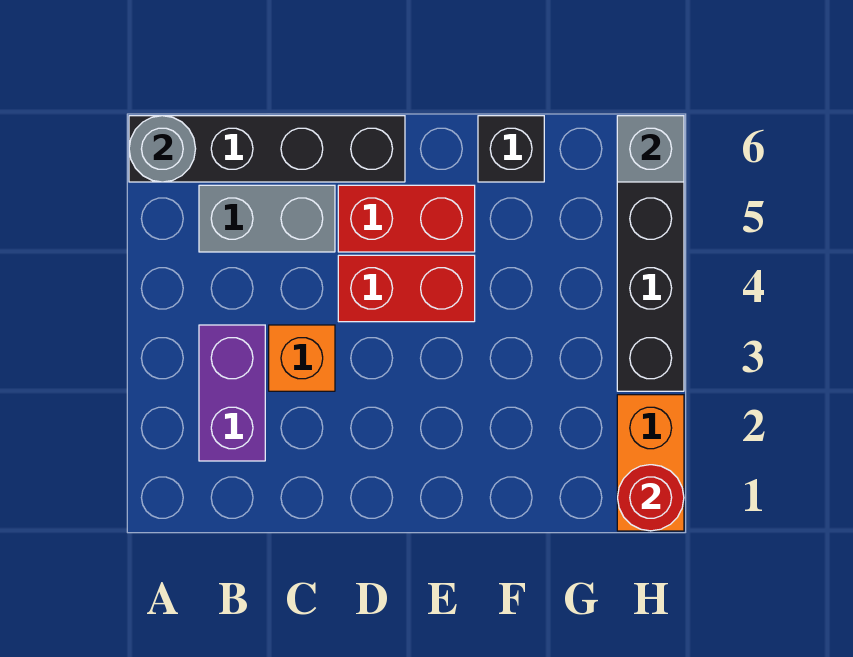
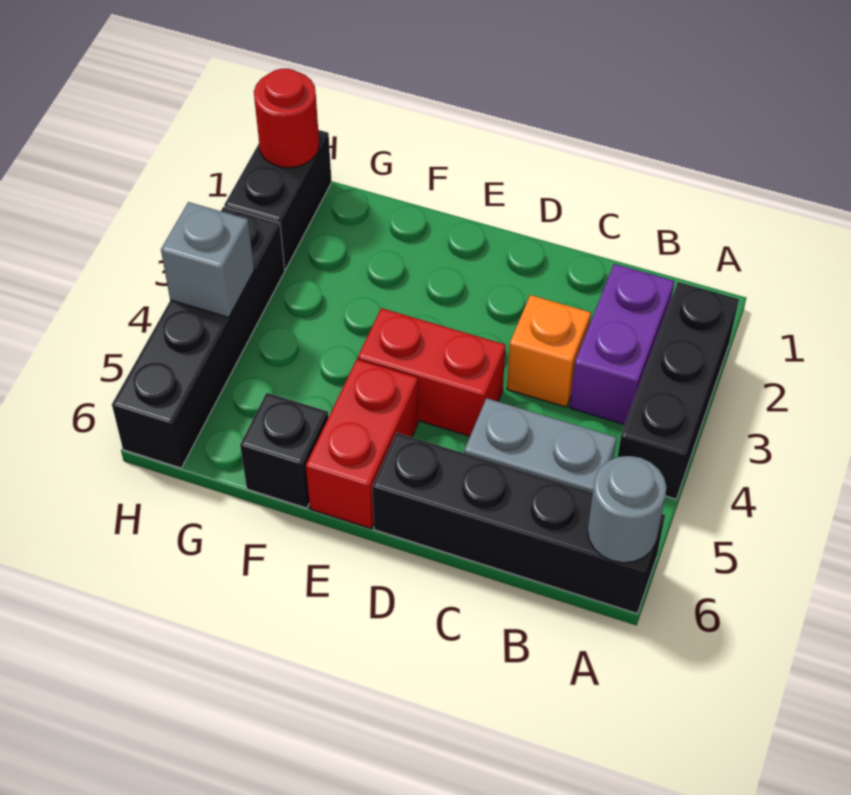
none -> black brick A2:A4 level 1
red brick D5:E5 level 1 -> red brick E5:E6 level 1
orange brick H1:H2 level 1 -> black brick H1:H2 level 1
grey brick H6 level 2 -> grey brick H4 level 2

